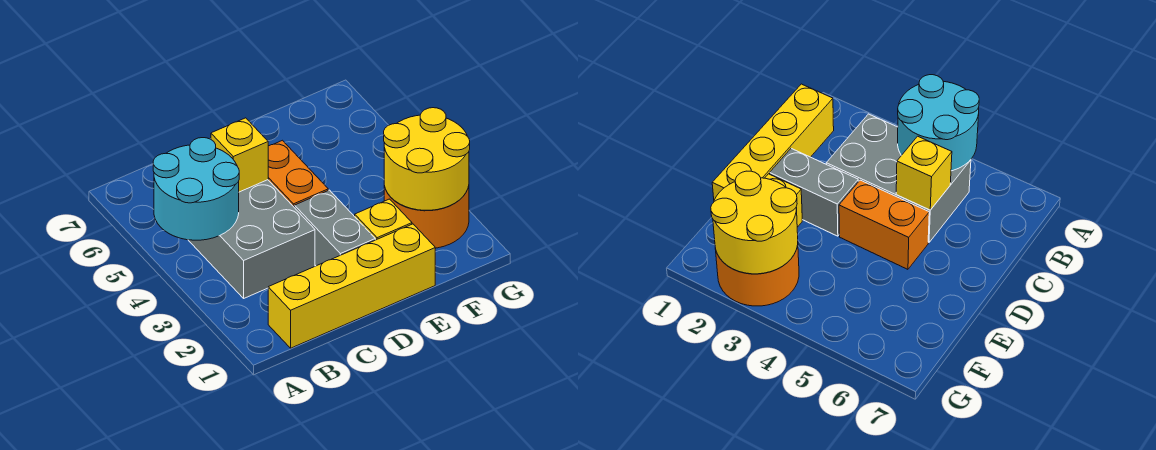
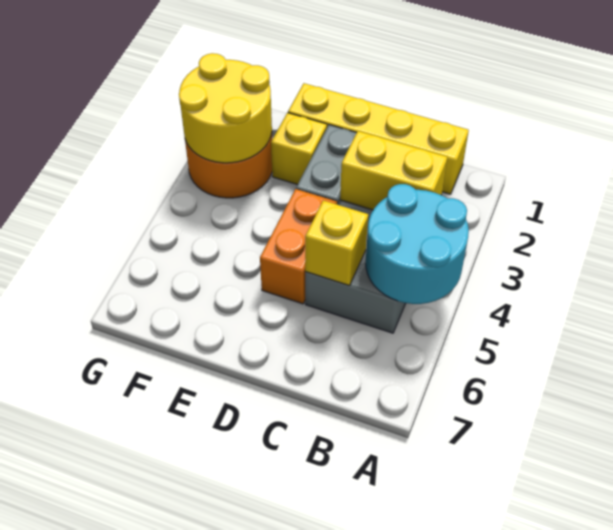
none -> yellow brick B3:C3 level 2

